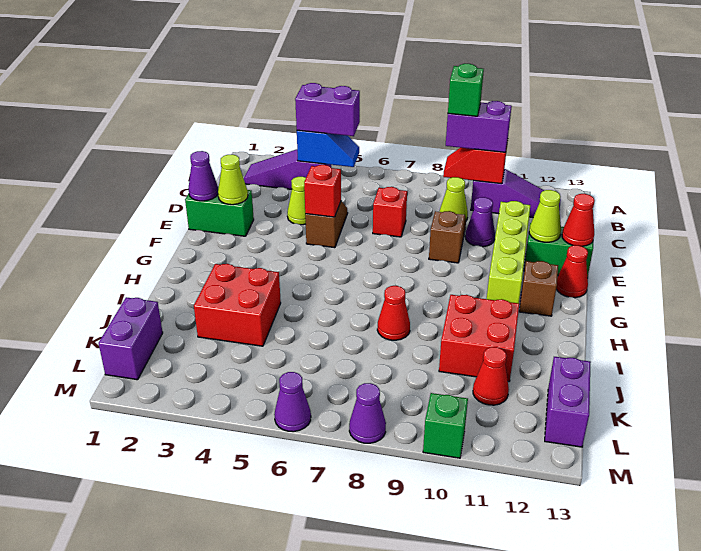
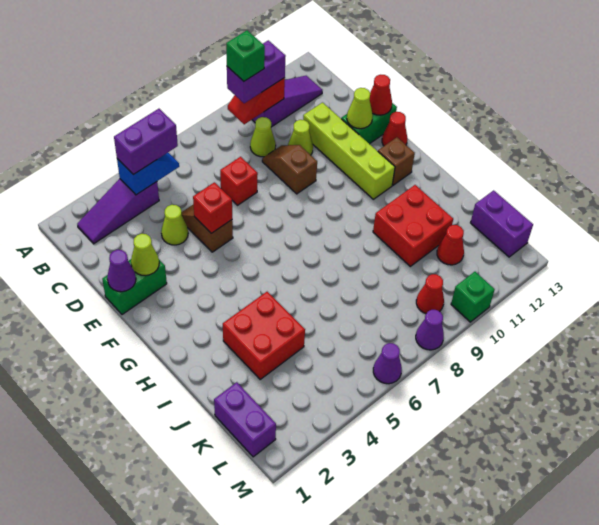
purple cone D10 level 1 -> lime cone D10 level 1
red cone I8 level 1 -> red cone L9 level 1

